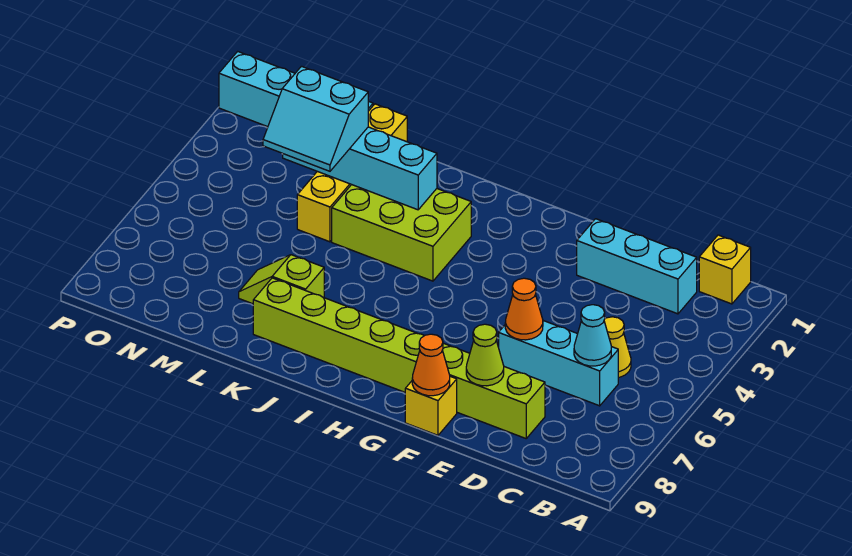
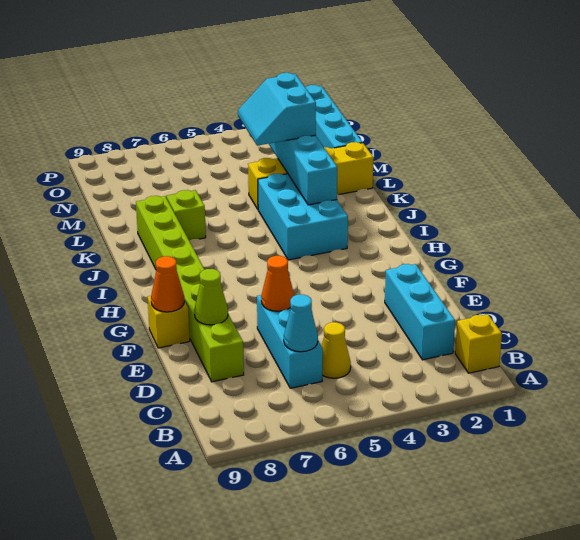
lime brick I3:K4 level 1 -> cyan brick I3:K4 level 1

